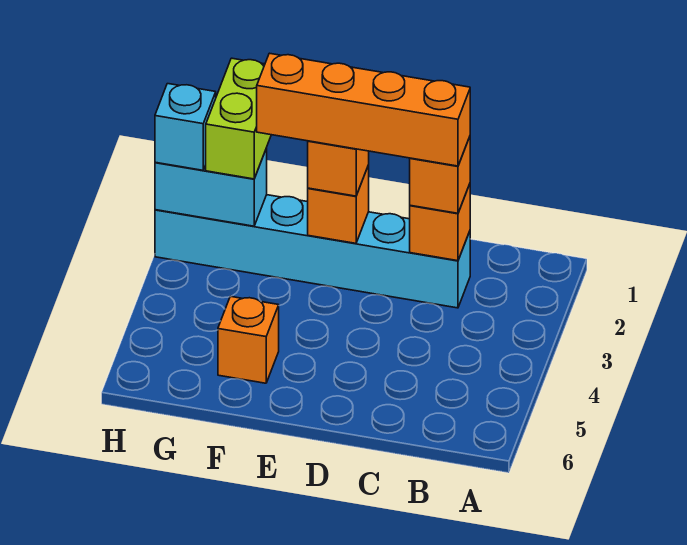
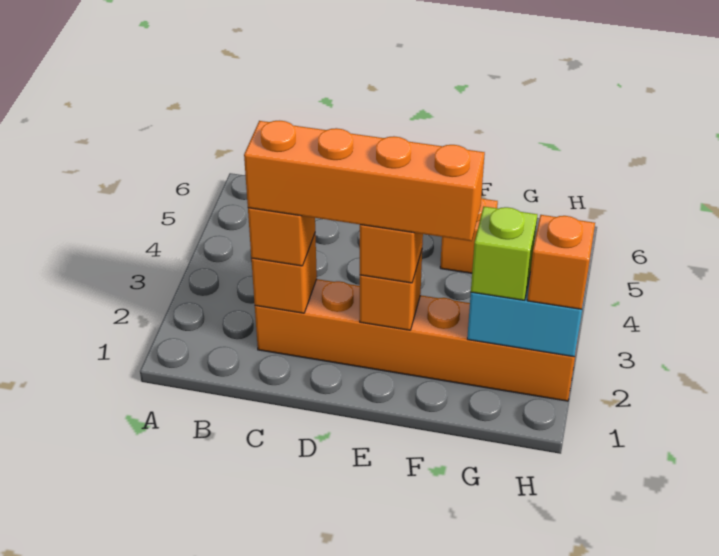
cyan brick C2:H2 level 1 -> orange brick C2:H2 level 1
lime brick G1:G2 level 3 -> lime brick G2 level 3
cyan brick H2 level 3 -> orange brick H2 level 3

